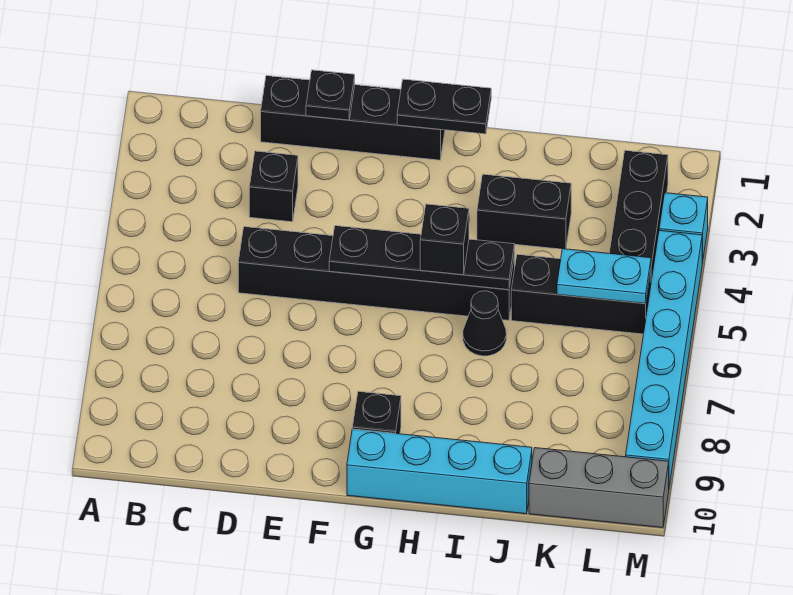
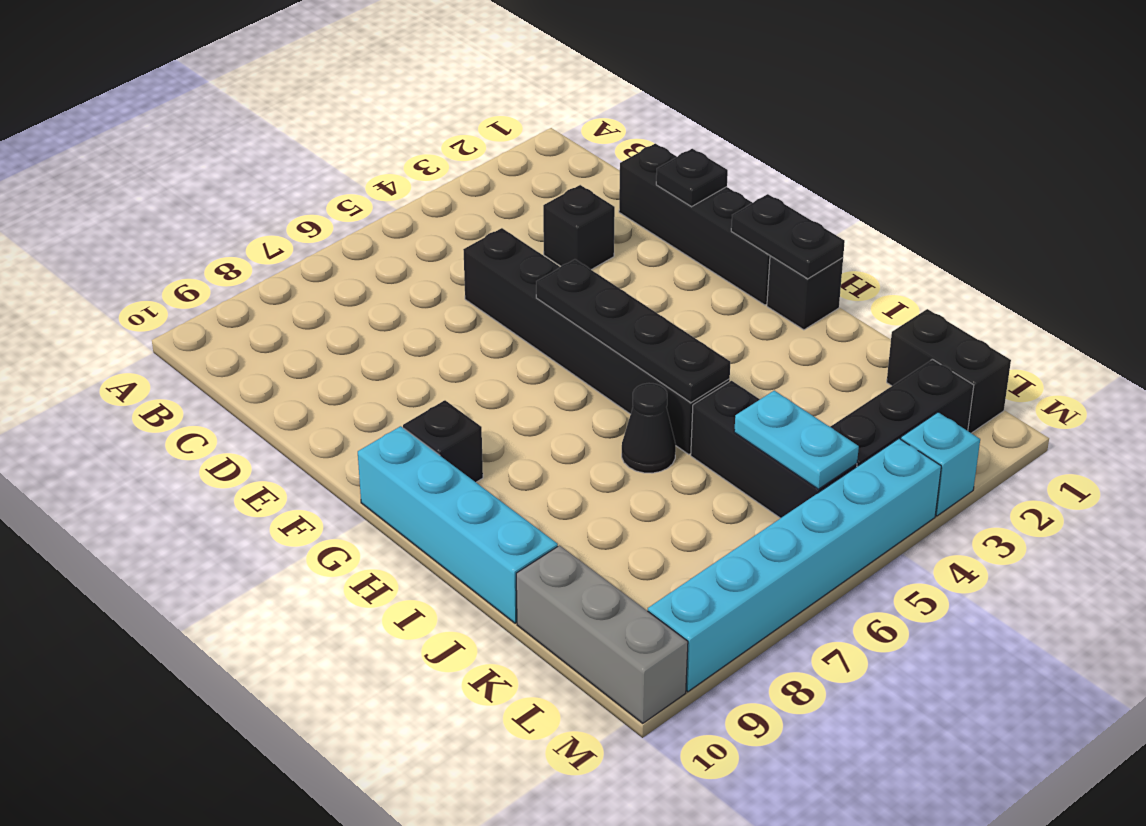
black brick H5 level 3 -> black brick H1 level 1
black brick I3:J3 level 1 -> black brick K1:L1 level 1

